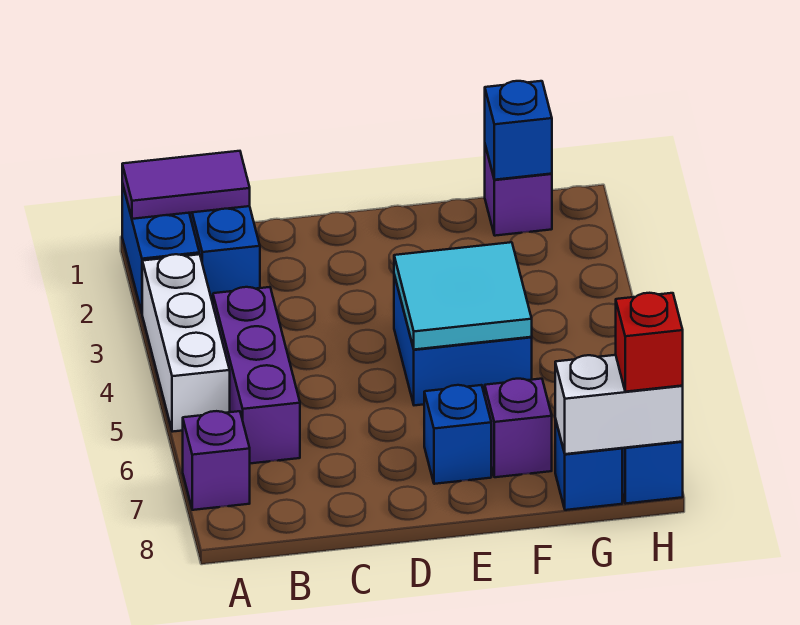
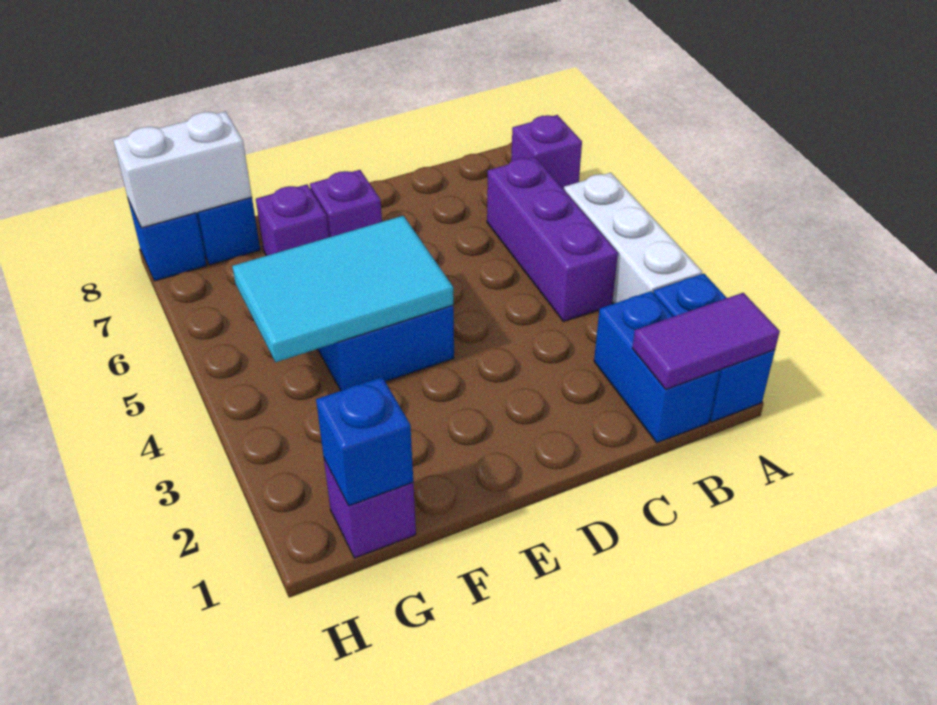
cyan tile E4:F5 level 2 -> cyan tile E4:G5 level 2
blue brick E7 level 1 -> purple brick E7 level 1
red brick H8 level 3 -> none

